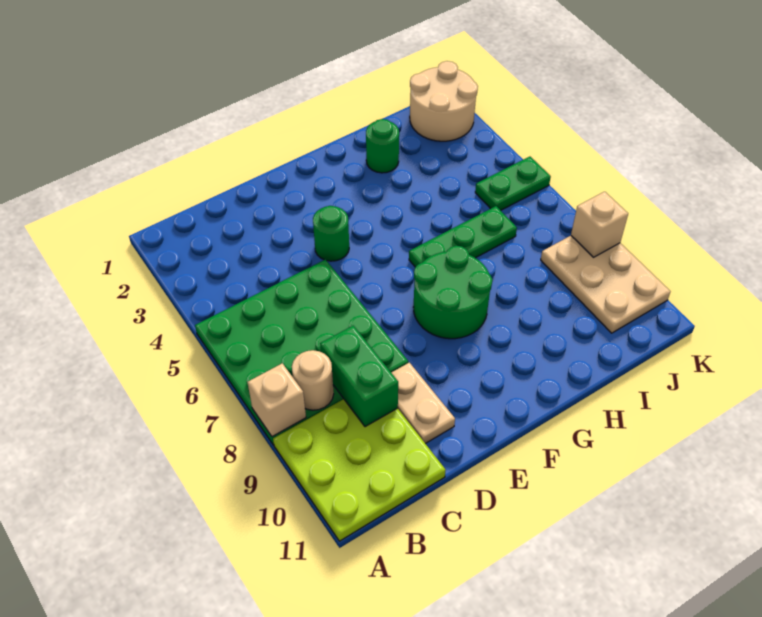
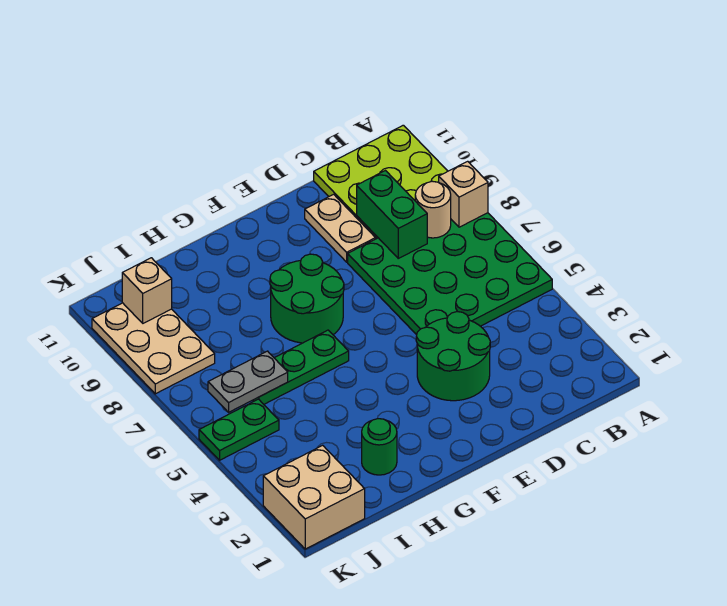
green round brick E4 level 1 -> green round brick D3:E4 level 1
none -> grey plate I6:J6 level 2
tan round brick J1:K2 level 1 -> tan brick J1:K2 level 1
tan brick K8 level 2 -> tan brick J10 level 2

